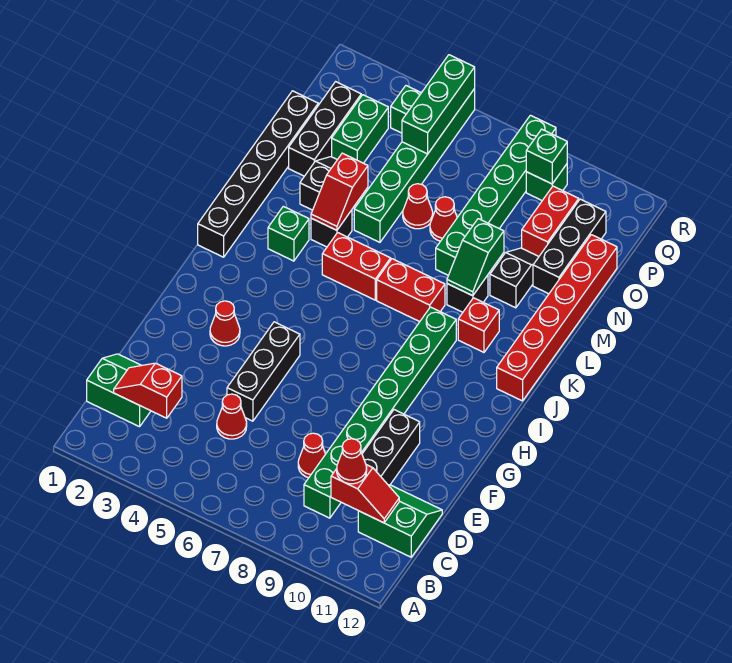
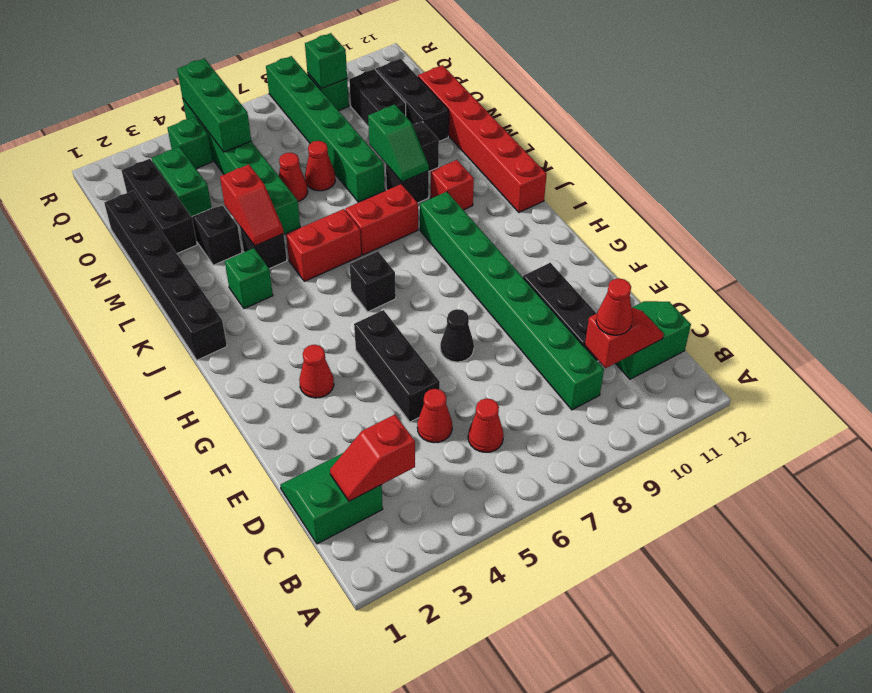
red cone D8 level 1 -> red cone C6 level 1
none -> black cone F7 level 1
none -> black brick I6 level 1
red brick O10:P10 level 1 -> black brick O10:P10 level 1

